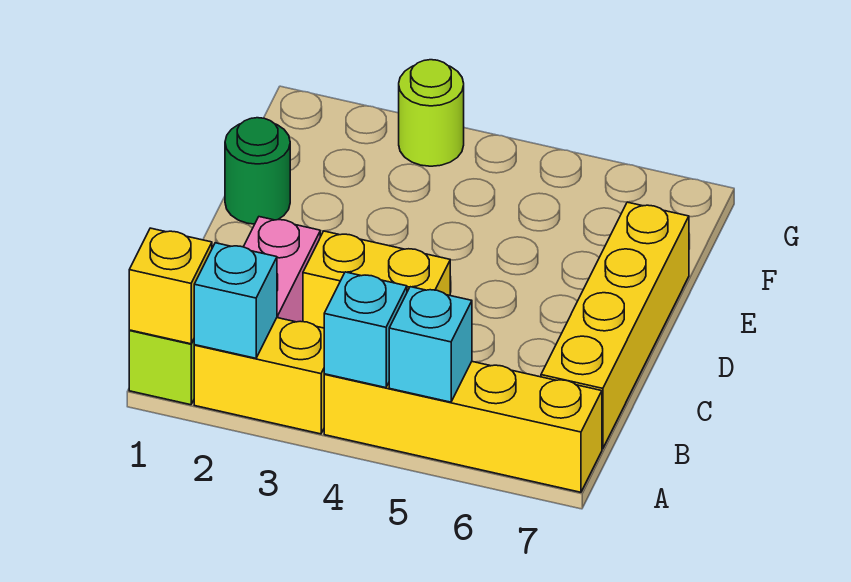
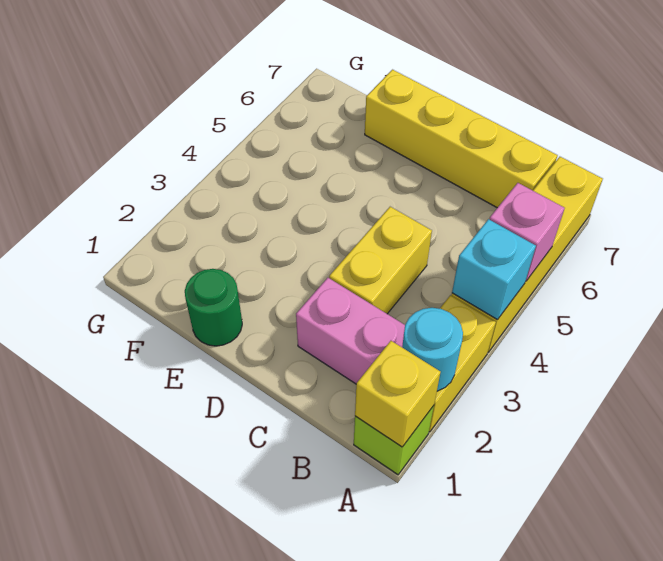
cyan brick A2 level 2 -> cyan round brick A2 level 2
cyan brick A5 level 2 -> pink brick A5 level 2
lime round brick G3 level 1 -> none

